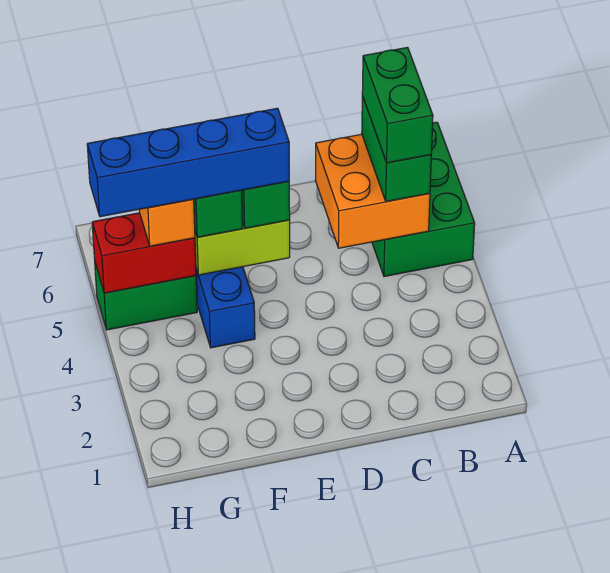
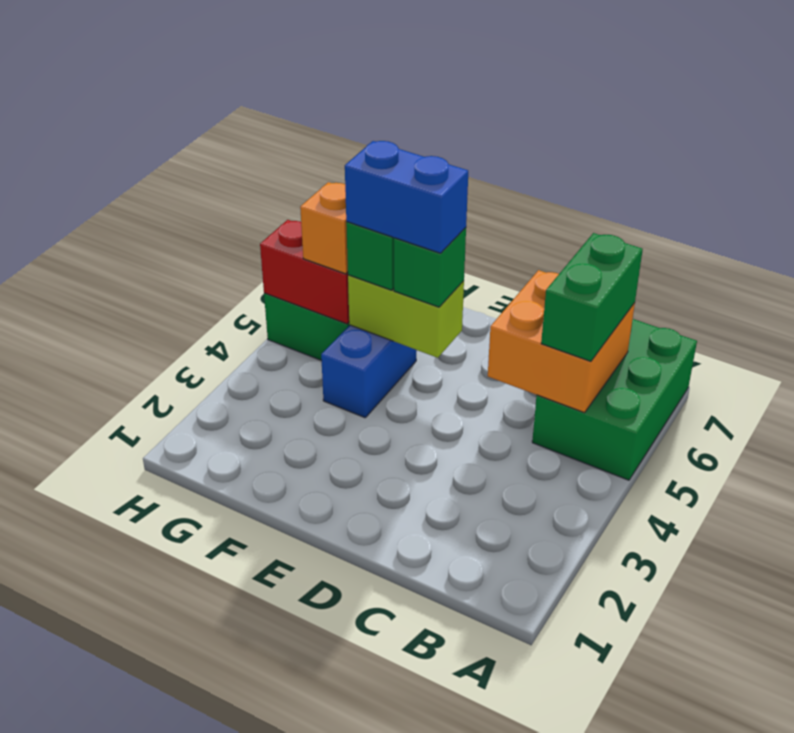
green brick B5:B6 level 4 -> none
blue brick E5:H5 level 4 -> blue brick E5:F5 level 4

